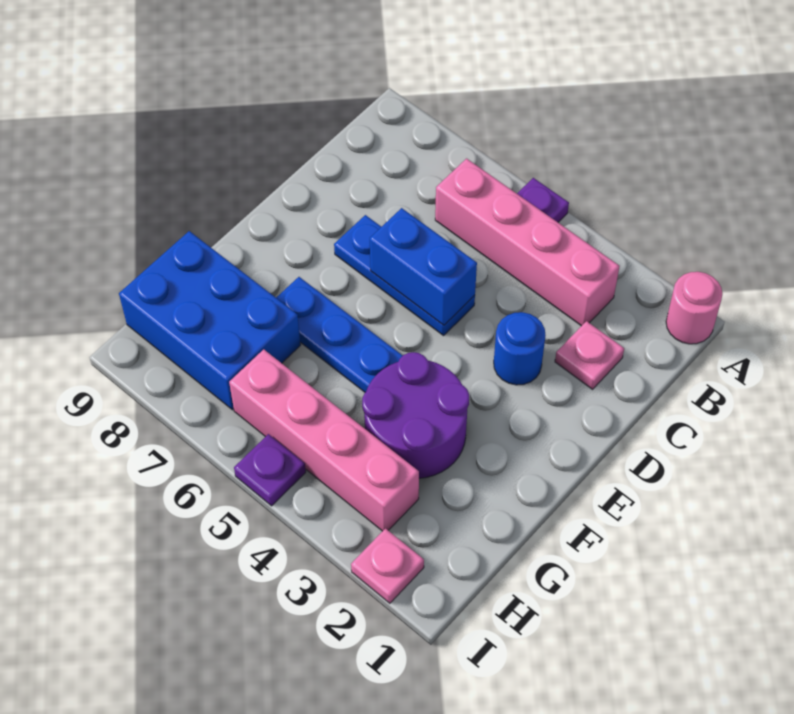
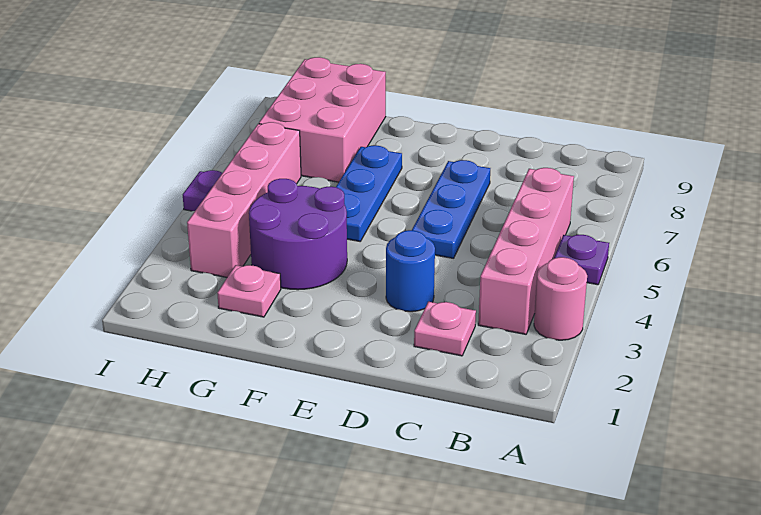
pink round brick A1 level 1 -> pink round brick A3 level 1
blue brick D5:D6 level 2 -> none
blue brick G7:H9 level 1 -> pink brick G7:H9 level 1
pink plate I2 level 1 -> pink plate G2 level 1

